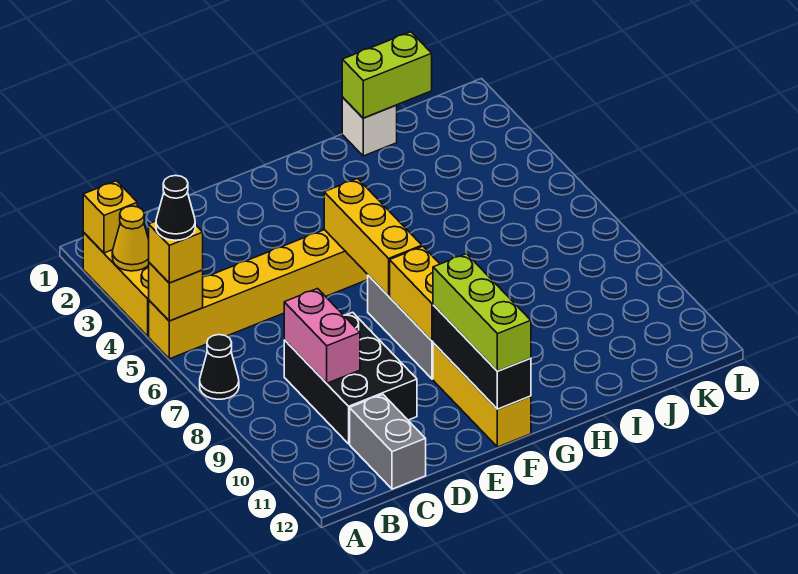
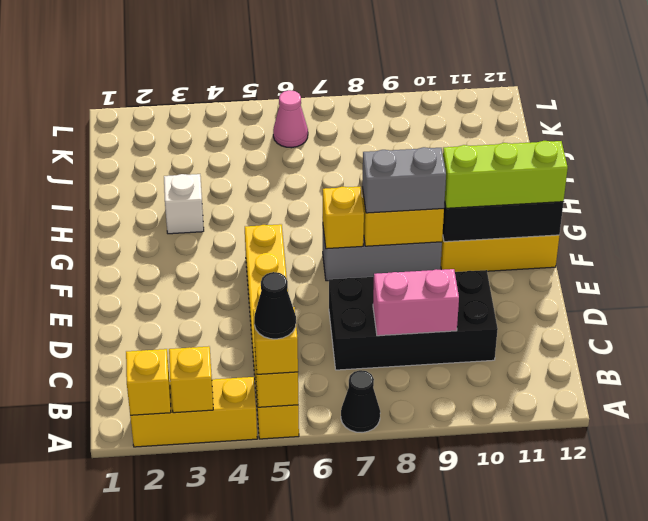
yellow cone A3 level 2 -> yellow brick A3 level 2
black brick C8:D10 level 1 -> black brick C7:D10 level 1
grey brick C11:C12 level 1 -> grey brick F8:F9 level 3
yellow brick F5:F7 level 2 -> yellow brick F7 level 2
white brick I1 level 1 -> white brick H3 level 1
lime brick I1:J1 level 2 -> none
none -> pink cone K6 level 1

